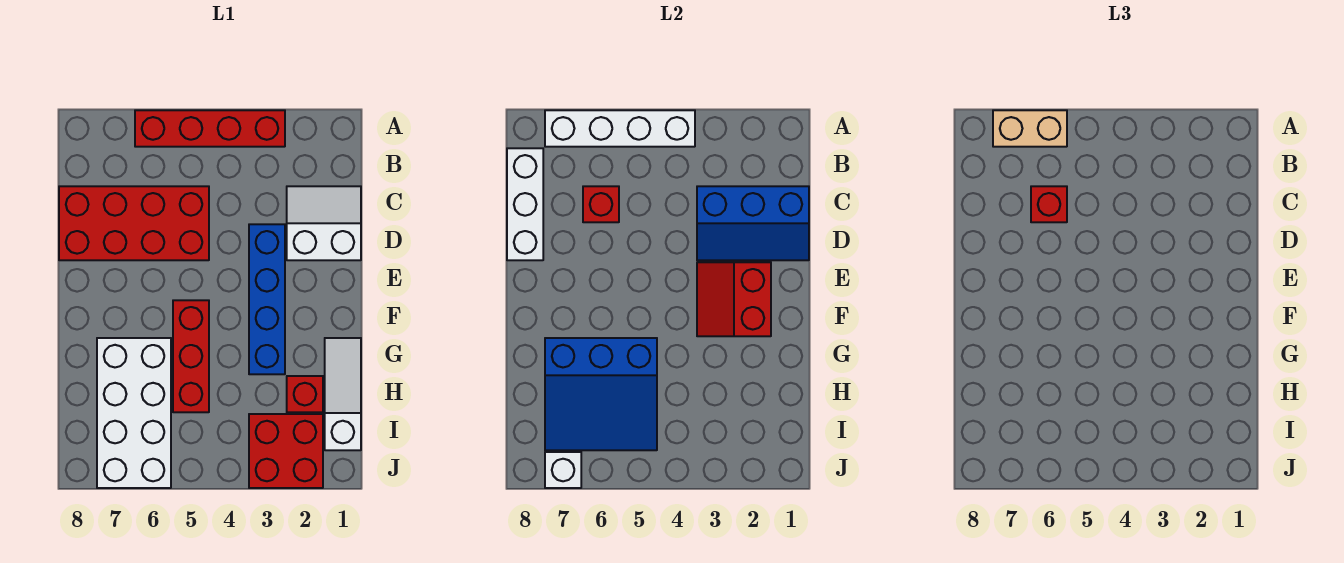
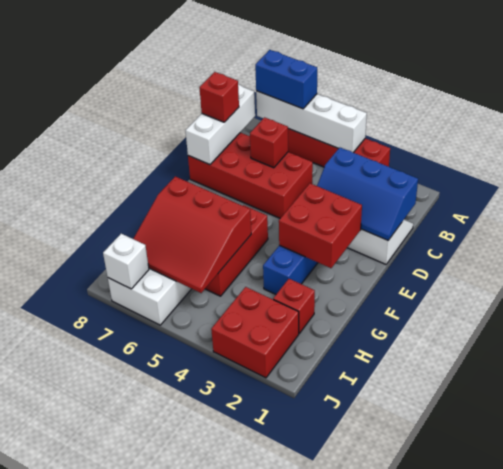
tan brick A6:A7 level 3 -> blue brick A6:A7 level 3
red brick C6 level 3 -> red brick C8 level 3
red slope E2:F3 level 2 top 2 -> red brick E2:F3 level 2
white slope G1:I1 level 1 top I -> none
blue slope G5:I7 level 2 top G -> red slope G5:I7 level 2 top G

